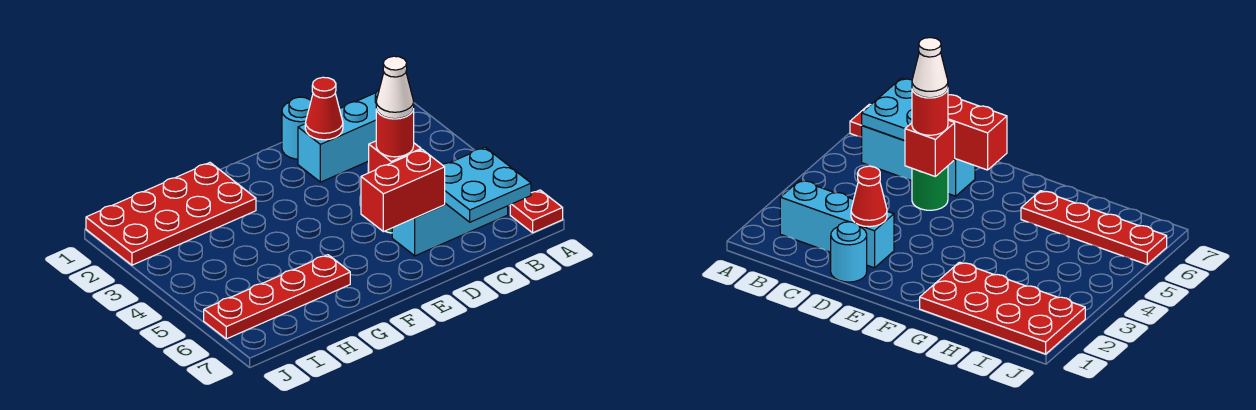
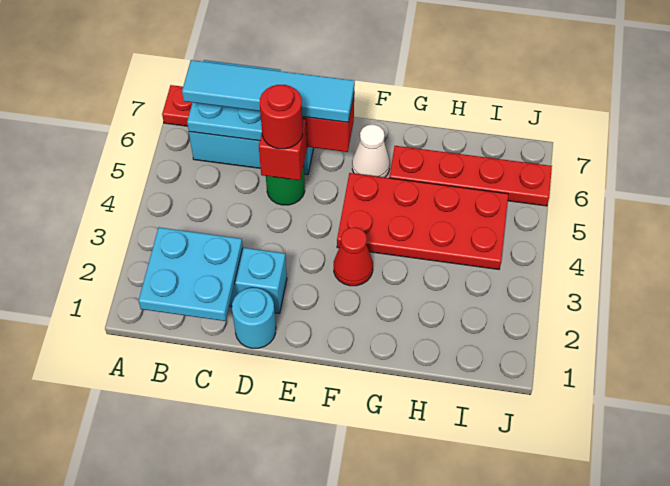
none -> cyan plate B1:C2 level 2
none -> cyan tile B6:E6 level 3
red cone D2 level 2 -> red cone F3 level 1
white cone D5 level 4 -> white cone F6 level 1
red plate G1:J2 level 1 -> red plate F4:I5 level 1

